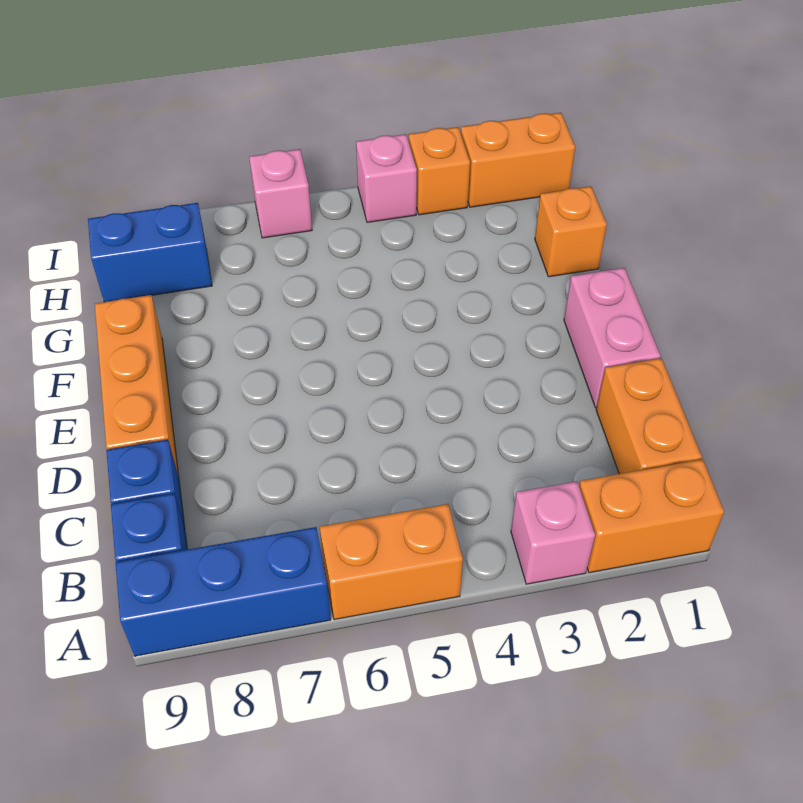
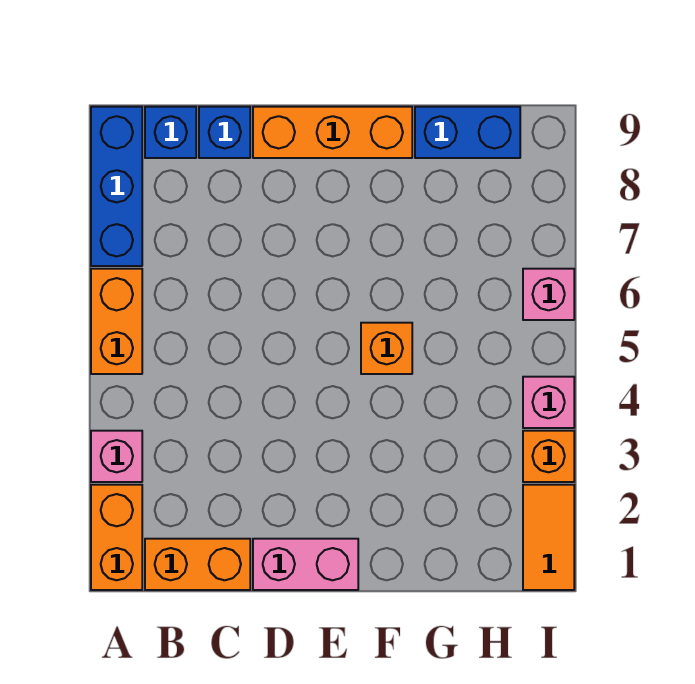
orange brick G1 level 1 -> orange brick F5 level 1
blue brick H8:H9 level 1 -> blue brick G9:H9 level 1
orange brick I1:I2 level 1 -> orange tile I1:I2 level 1

